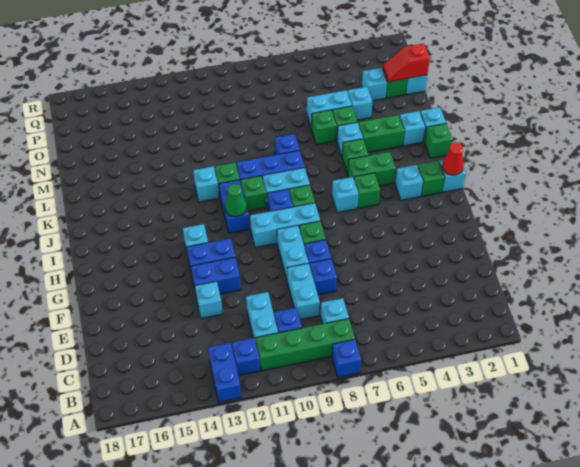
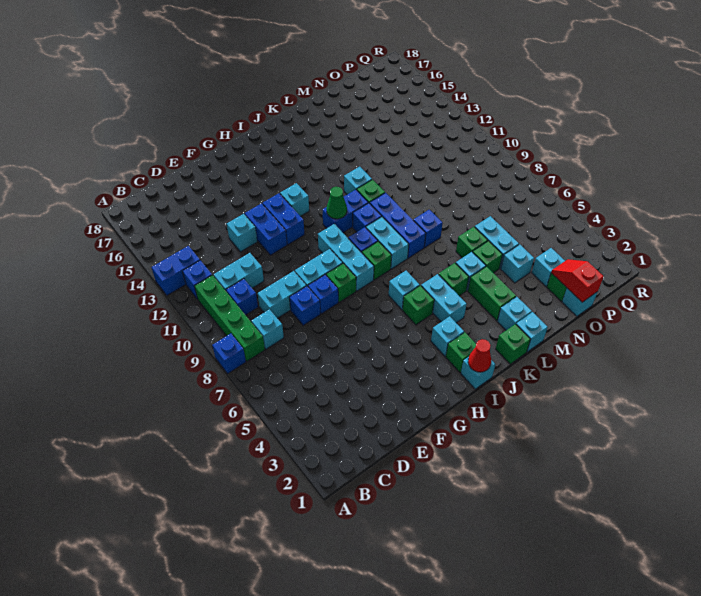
green brick J4:J5 level 1 -> cyan brick J4:J5 level 1
green brick J10 level 1 -> blue brick J10 level 1

